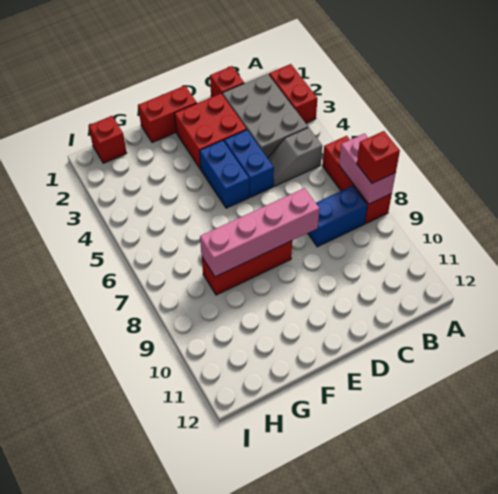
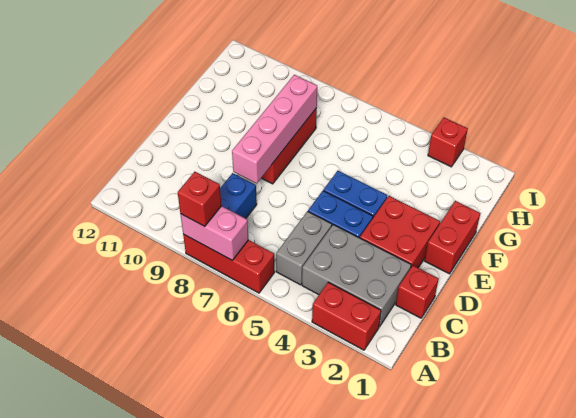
grey slope B5:C5 level 1 top B -> grey brick B5:C5 level 1
red brick H1 level 1 -> red brick I3 level 1

